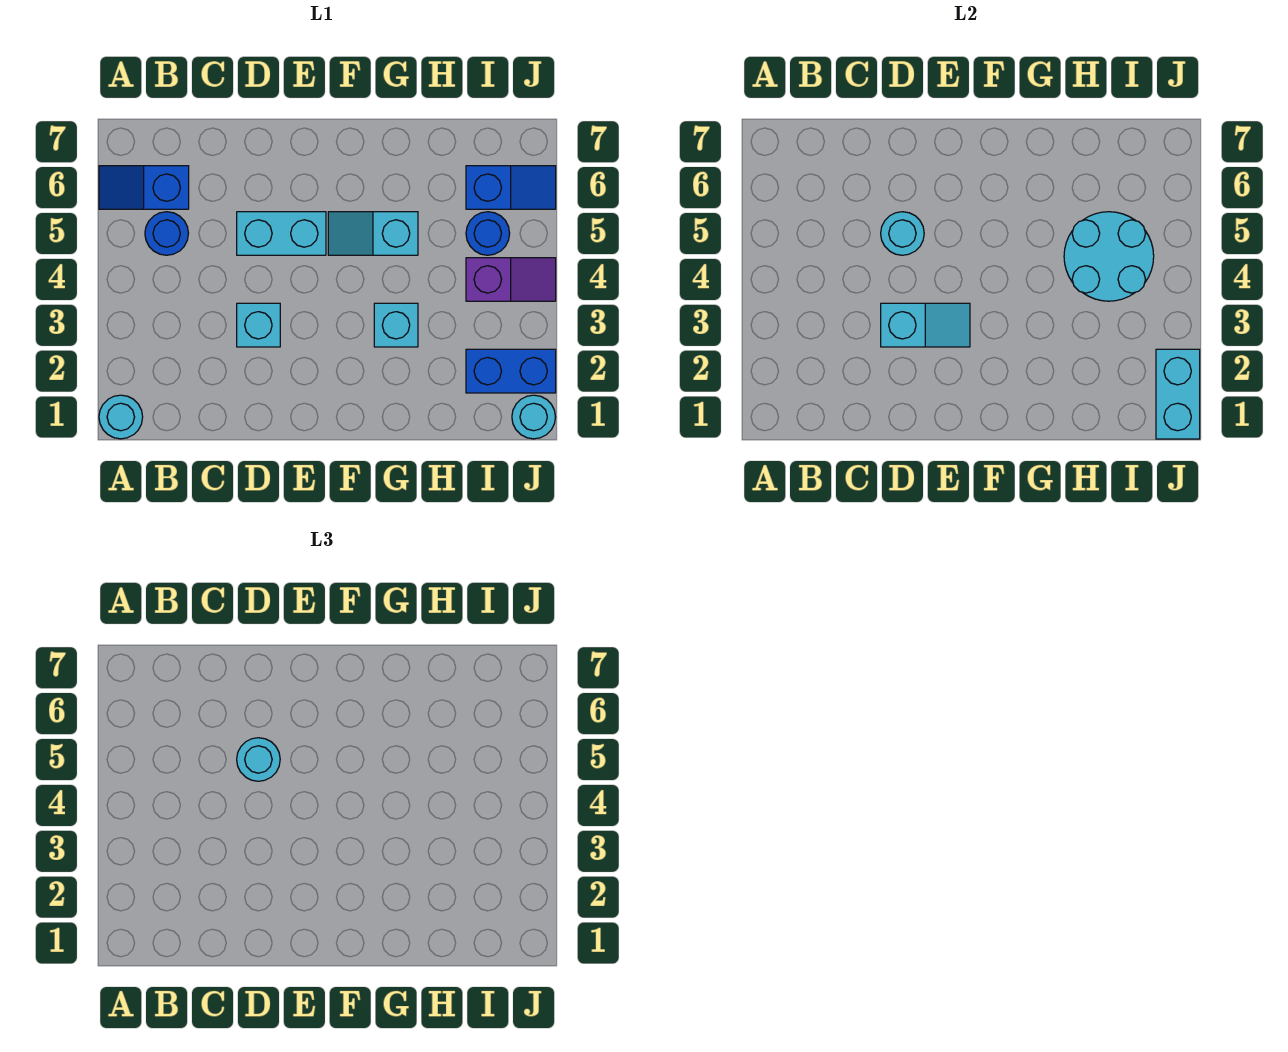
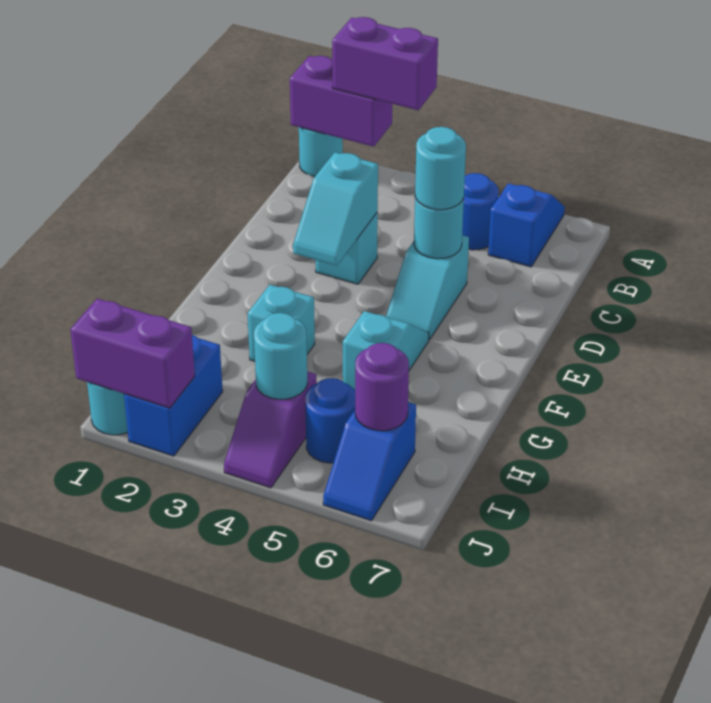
none -> purple brick A1:A2 level 2
none -> purple brick A2:A3 level 3
cyan brick D5:E5 level 1 -> cyan slope D5:E5 level 1 top D
cyan round brick H4:I5 level 2 -> cyan round brick I4 level 2
none -> purple round brick I6 level 2
cyan brick J1:J2 level 2 -> purple brick J1:J2 level 2

